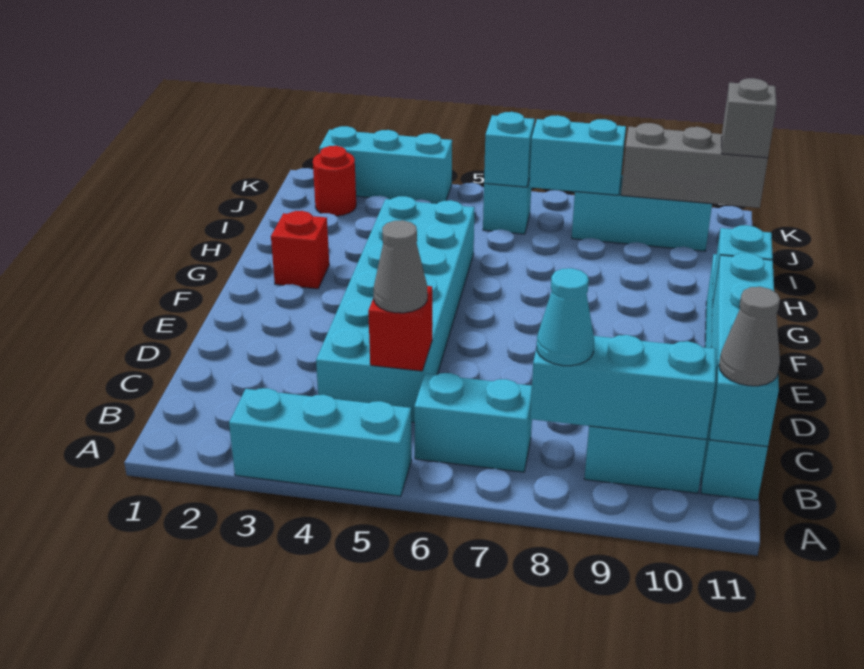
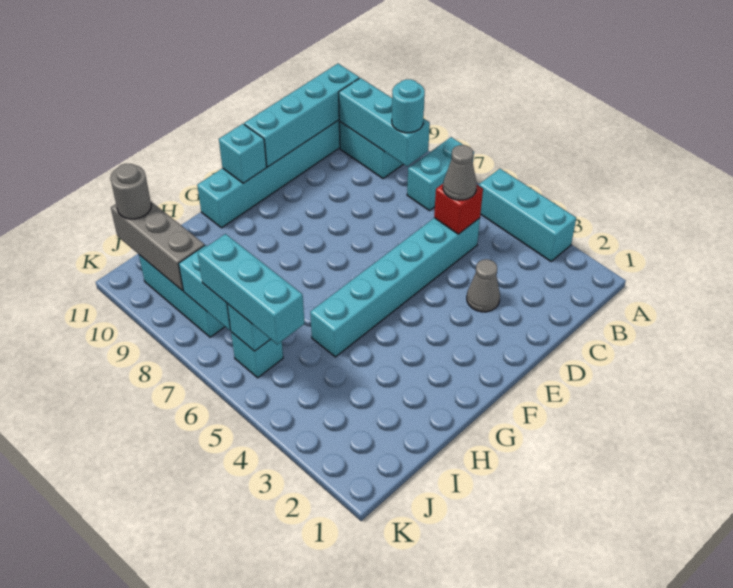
cyan brick B6:B7 level 1 -> cyan brick A7:B7 level 1
cyan cone B8 level 3 -> cyan round brick B8 level 3
grey cone B11 level 3 -> grey cone D3 level 1
cyan brick C4:H5 level 1 -> cyan brick C5:H5 level 1
red brick G2 level 1 -> none
red round brick J2 level 1 -> none
grey brick J11 level 3 -> grey round brick J11 level 3
cyan brick K2:K4 level 1 -> cyan brick J5:J7 level 3

